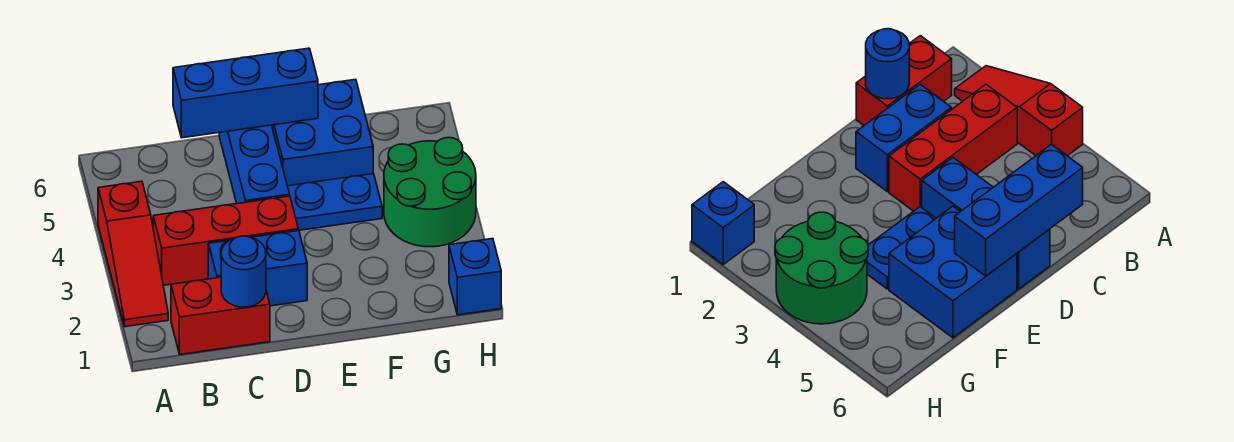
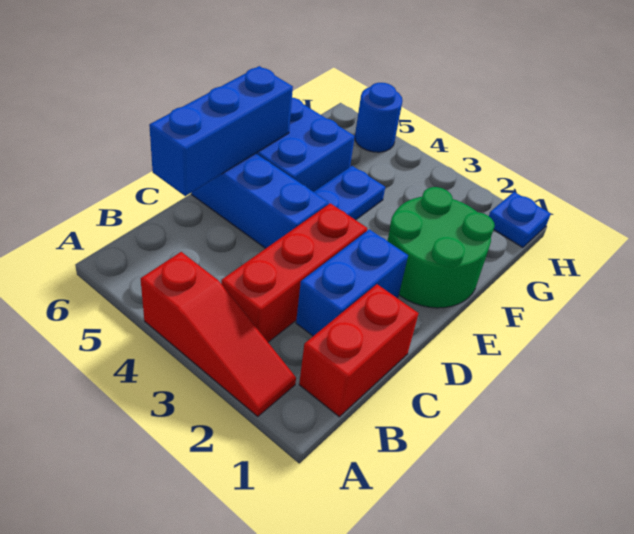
blue round brick C1 level 2 -> blue round brick H5 level 1
green round brick G3:H4 level 1 -> green round brick E1:F2 level 1
blue brick H1 level 1 -> blue plate H1 level 1

